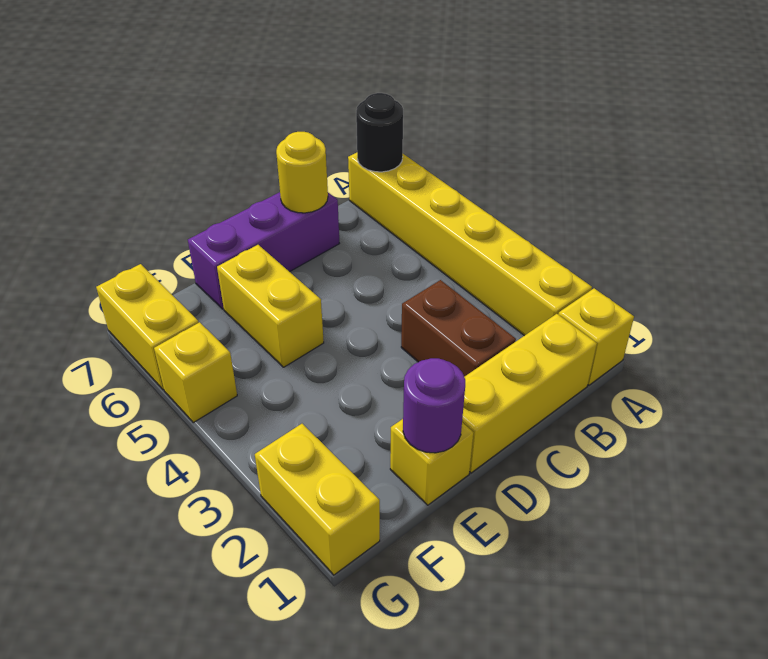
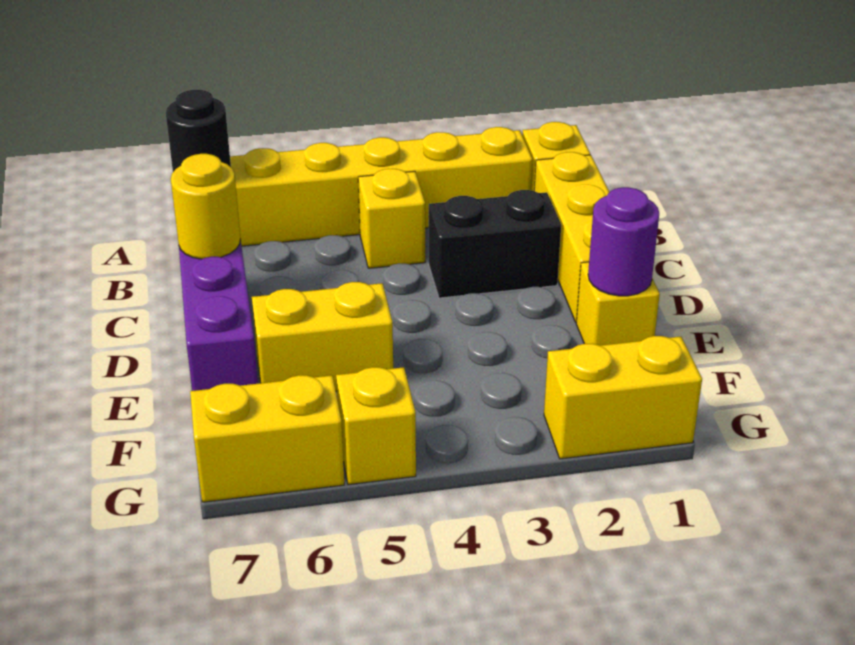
none -> yellow brick B4 level 1
brown brick C2:C3 level 1 -> black brick C2:C3 level 1

